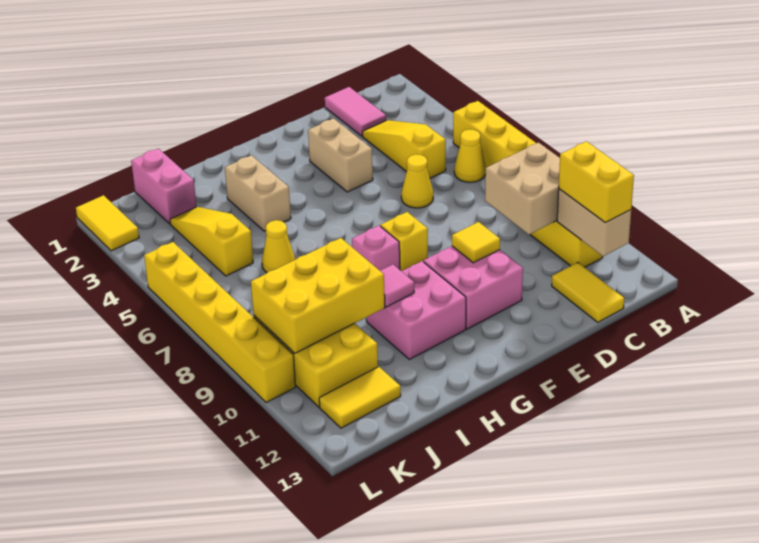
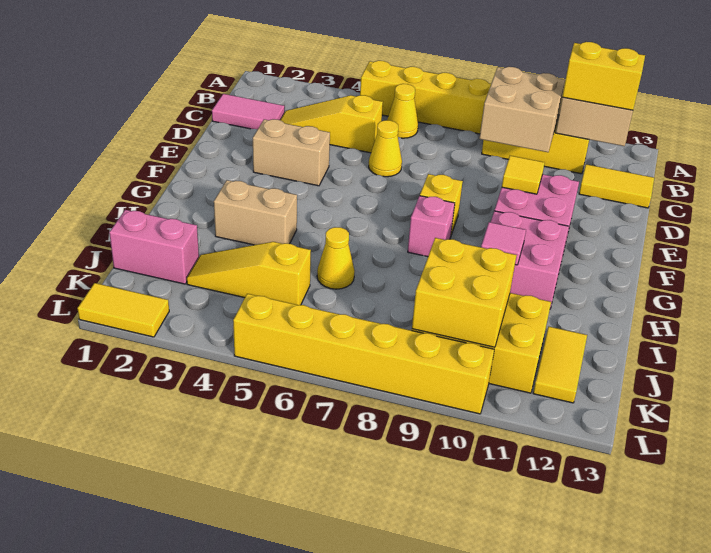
yellow brick I9:K10 level 2 -> yellow brick J9:K10 level 2

